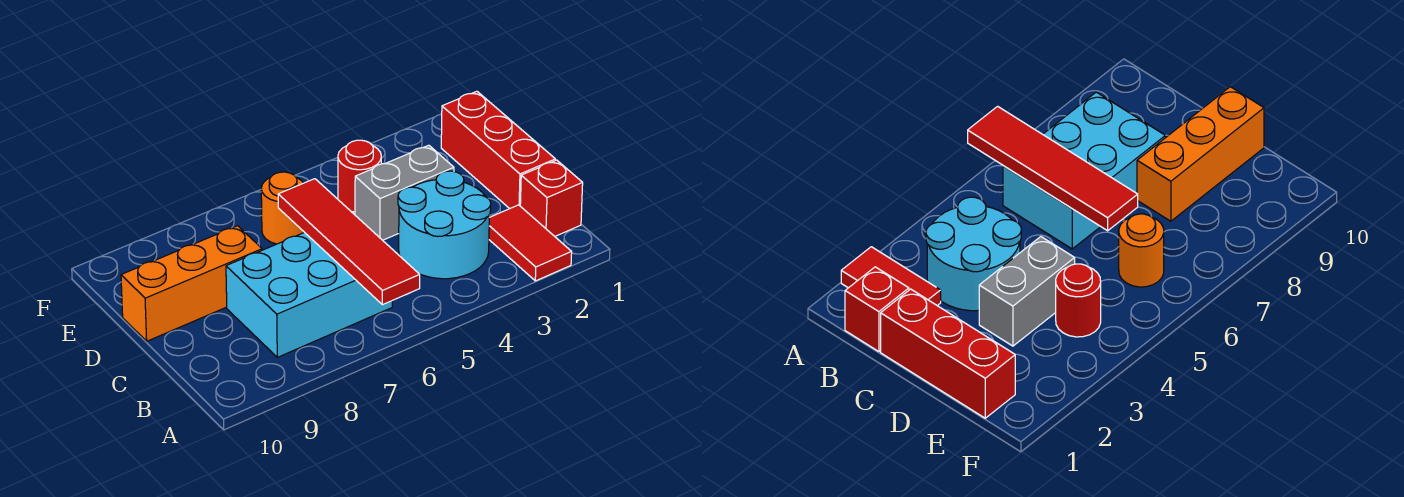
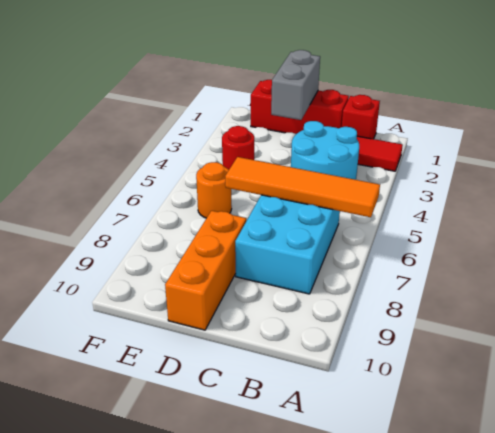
red tile A6:D6 level 2 -> orange tile A6:D6 level 2
grey brick D3:D4 level 1 -> grey brick D1:D2 level 2

